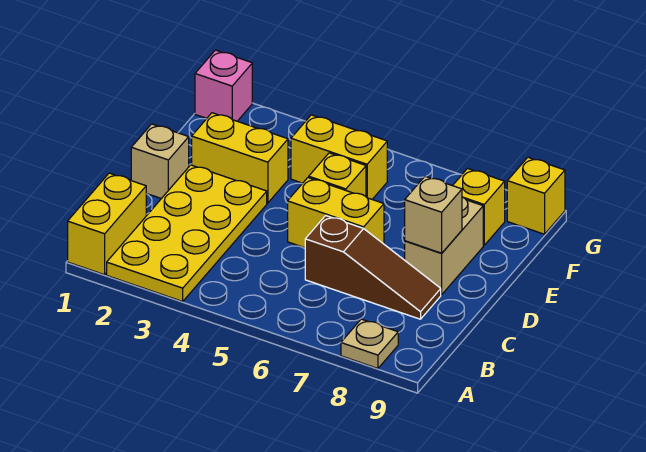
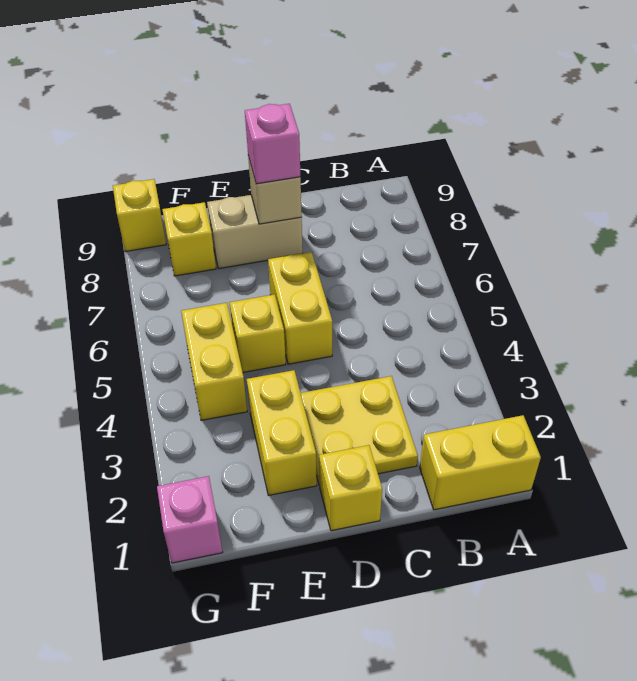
yellow plate A2:D3 level 1 -> yellow plate C2:D3 level 1
tan plate A8 level 1 -> none
brown slope C6:C8 level 1 top 6 -> none
tan brick D1 level 1 -> yellow brick D1 level 1
none -> pink brick D8 level 3

